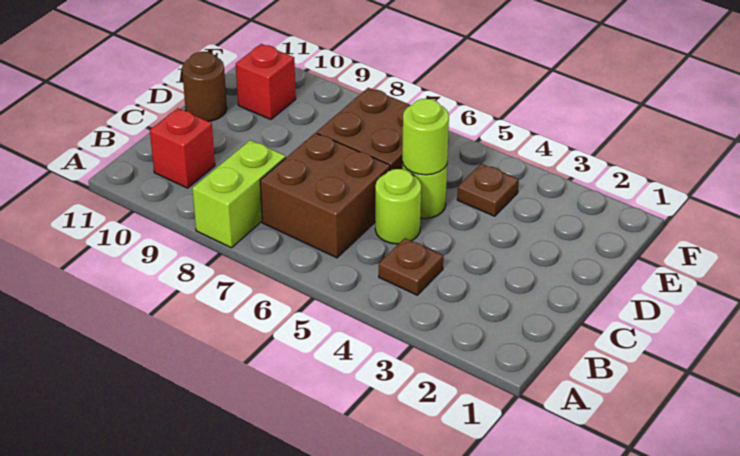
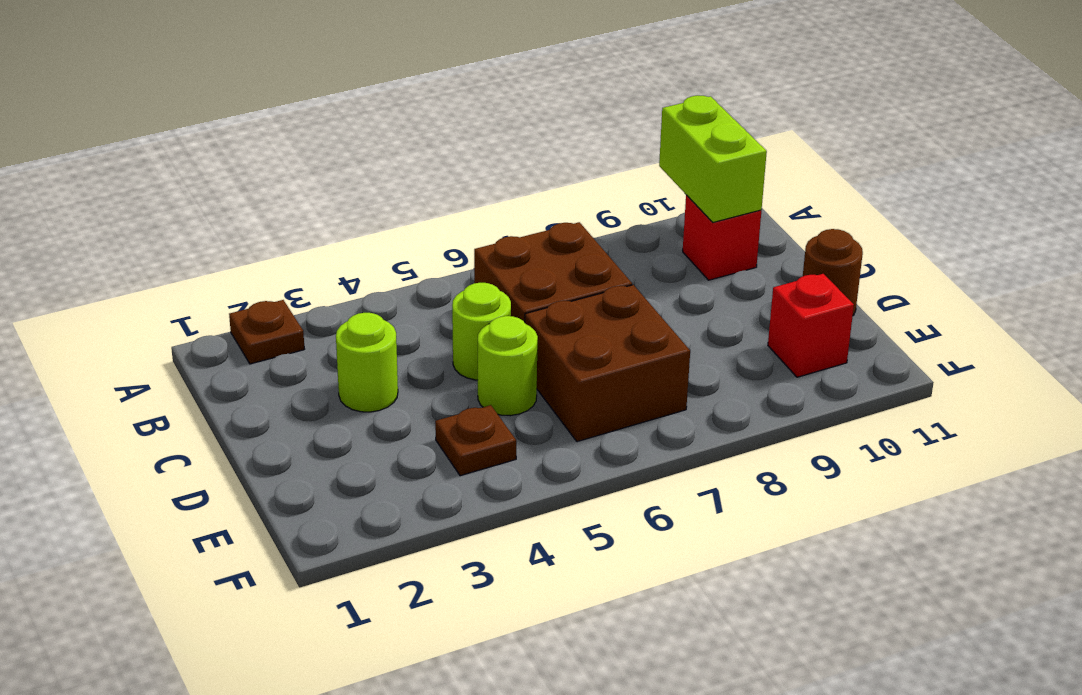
lime brick A8:B8 level 1 -> lime brick A10:B10 level 2
brown plate B4 level 1 -> brown plate A2 level 1
lime round brick D5 level 2 -> lime round brick C3 level 1

